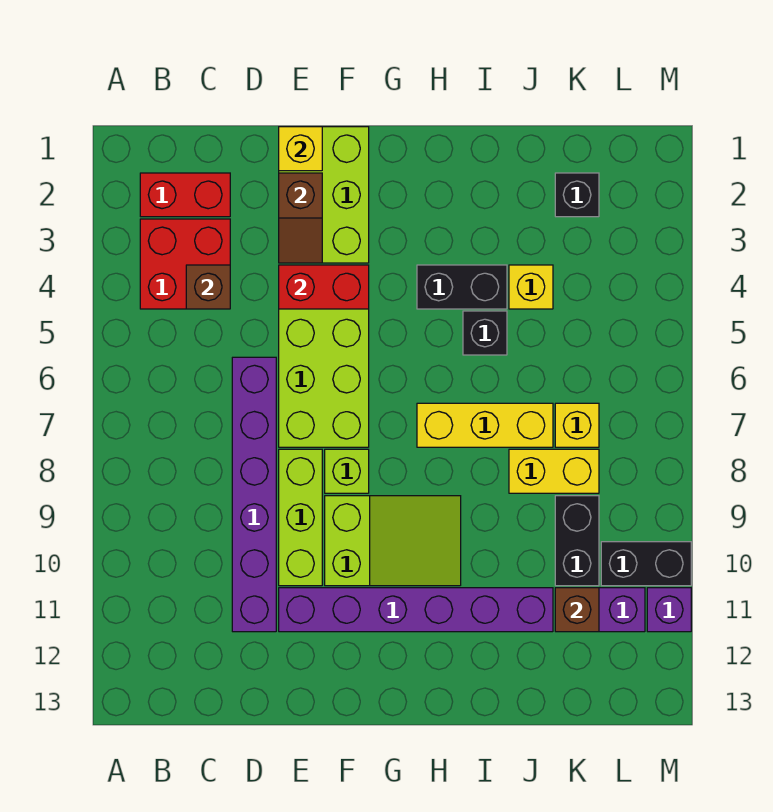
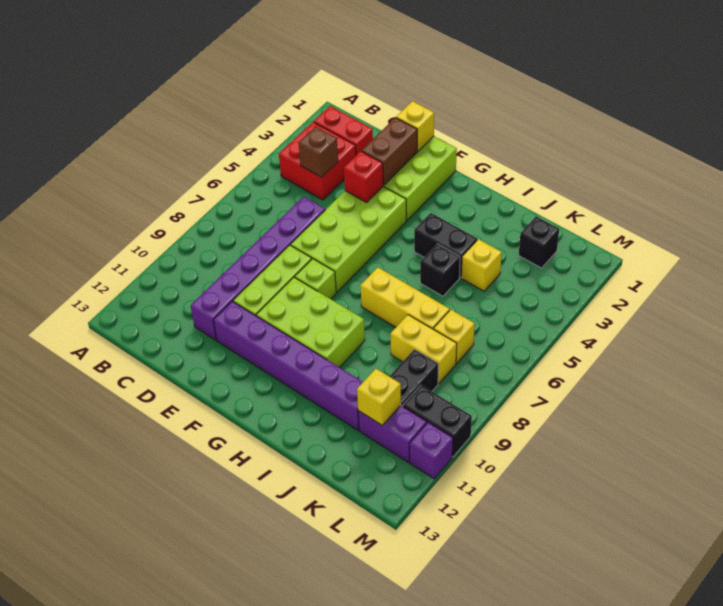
brown slope E2:E3 level 2 top 2 -> brown brick E2:E3 level 2
red brick E4:F4 level 2 -> red brick E4 level 2
lime slope F9:H10 level 1 top F -> lime brick F9:H10 level 1
brown brick K11 level 2 -> yellow brick K11 level 2

